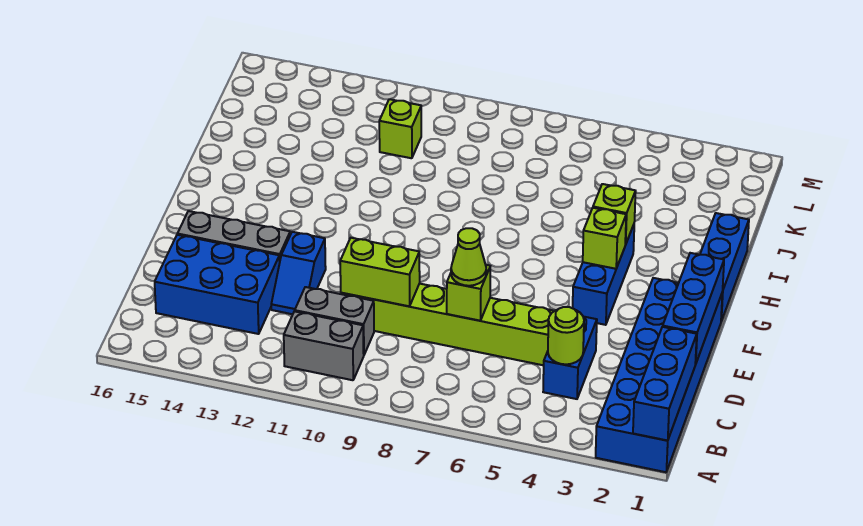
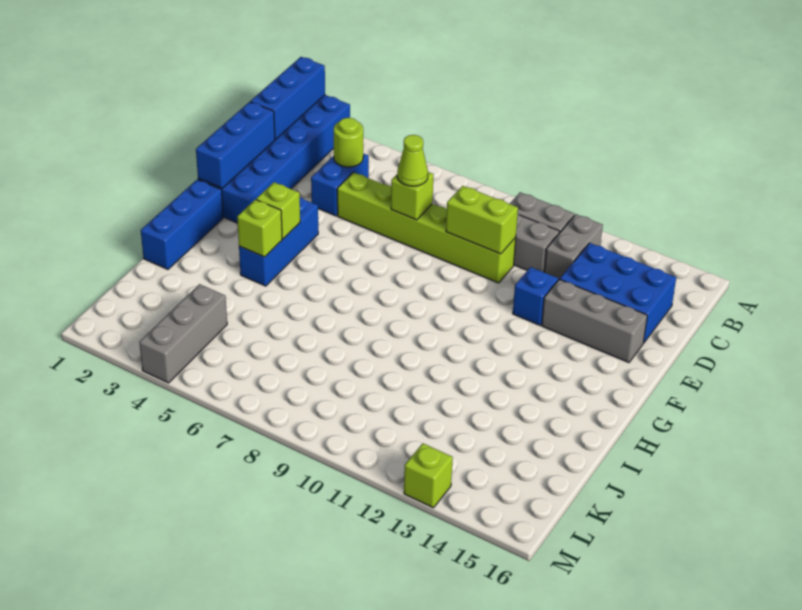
none -> grey brick B12:C12 level 1
none -> grey brick K4:M4 level 1
lime brick K11 level 1 -> lime brick M13 level 1

